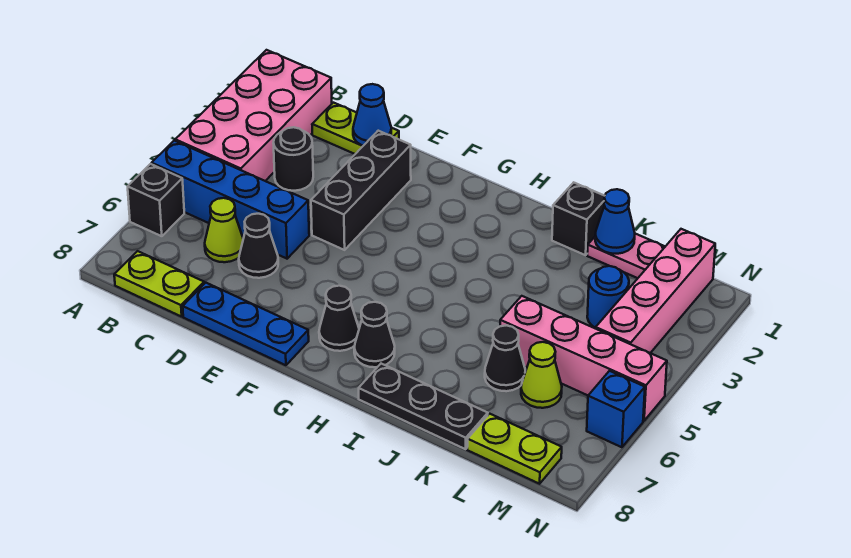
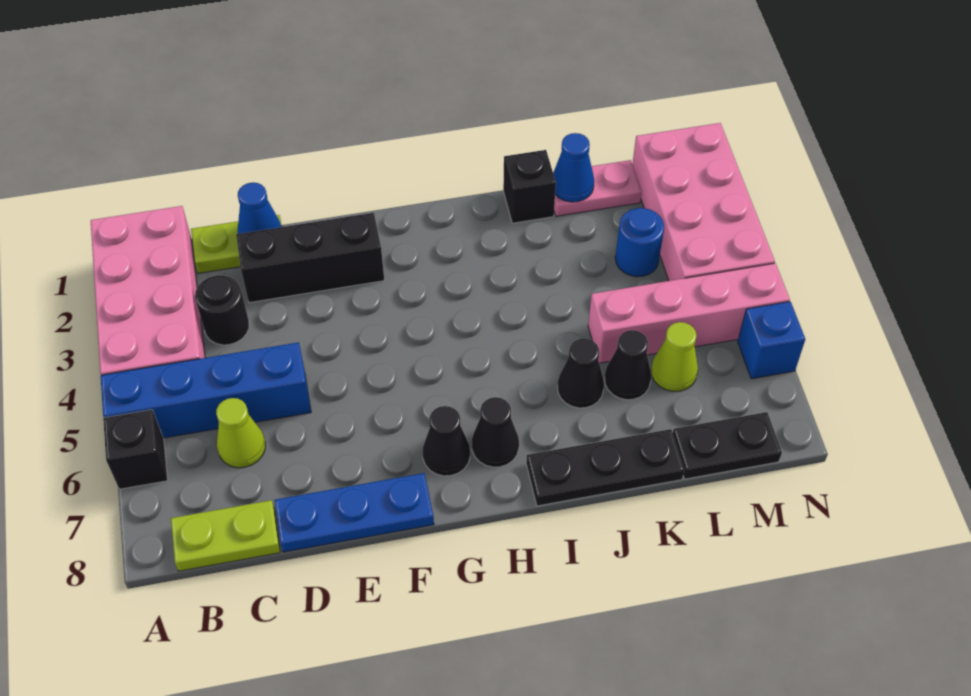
black cone D6 level 1 -> black cone J6 level 1
black brick E2:E4 level 1 -> black brick D2:F2 level 1
lime plate L8:M8 level 1 -> black plate L8:M8 level 1
pink brick M1:M4 level 1 -> pink brick M1:N4 level 1

